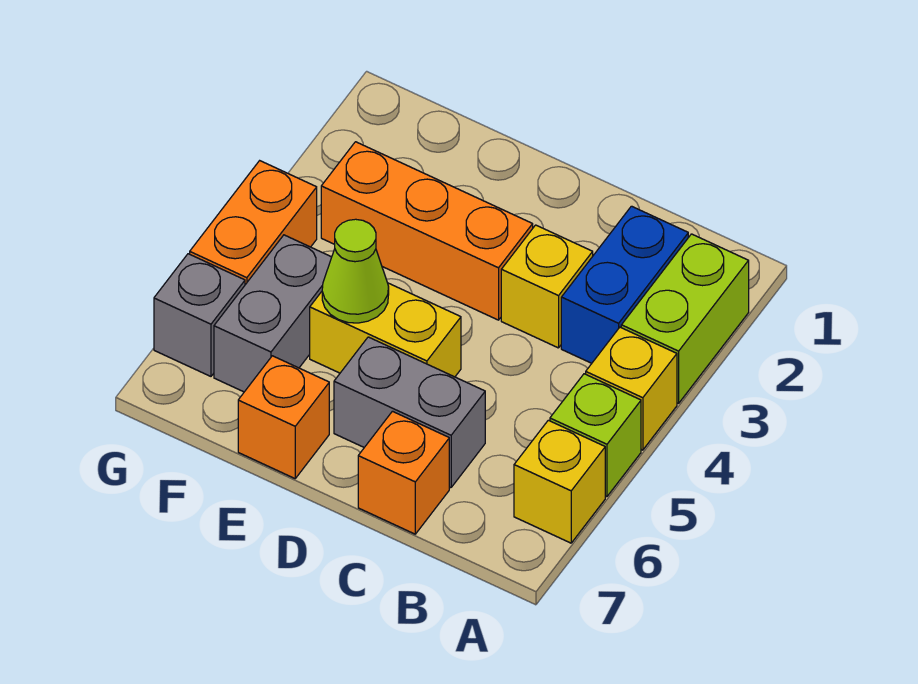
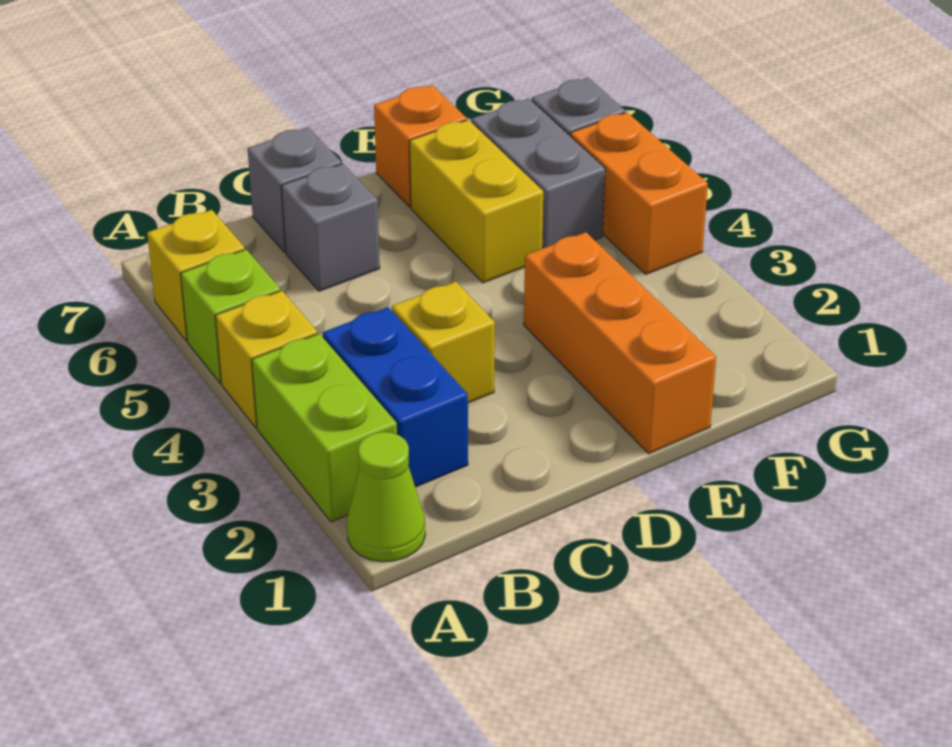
grey brick C6:D6 level 1 -> grey brick C6 level 1
orange brick C7 level 1 -> grey brick C7 level 1
orange brick D3:F3 level 1 -> orange brick E1:E3 level 1
yellow brick D5:E5 level 1 -> yellow brick E5:E6 level 1
lime cone E5 level 2 -> lime cone A1 level 1

